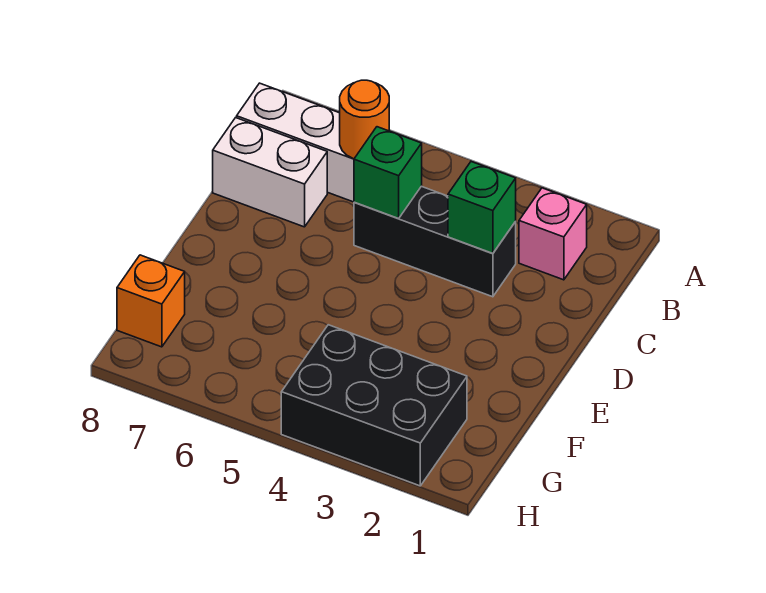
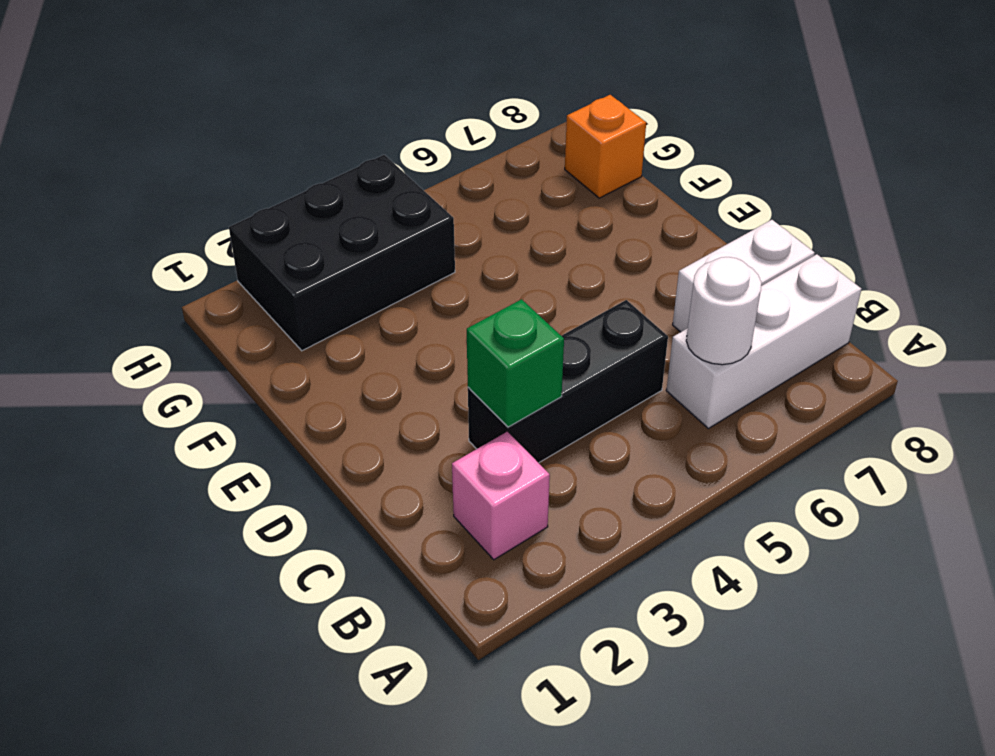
orange round brick B6 level 2 -> white round brick B6 level 2
green brick C5 level 2 -> none

